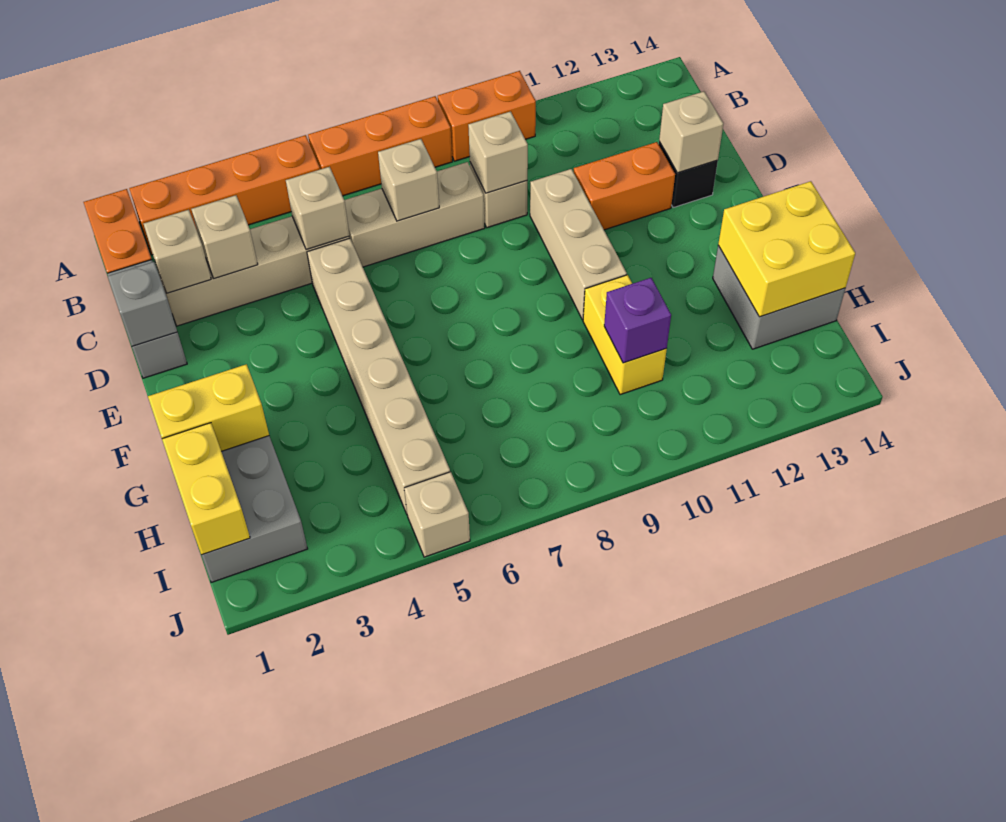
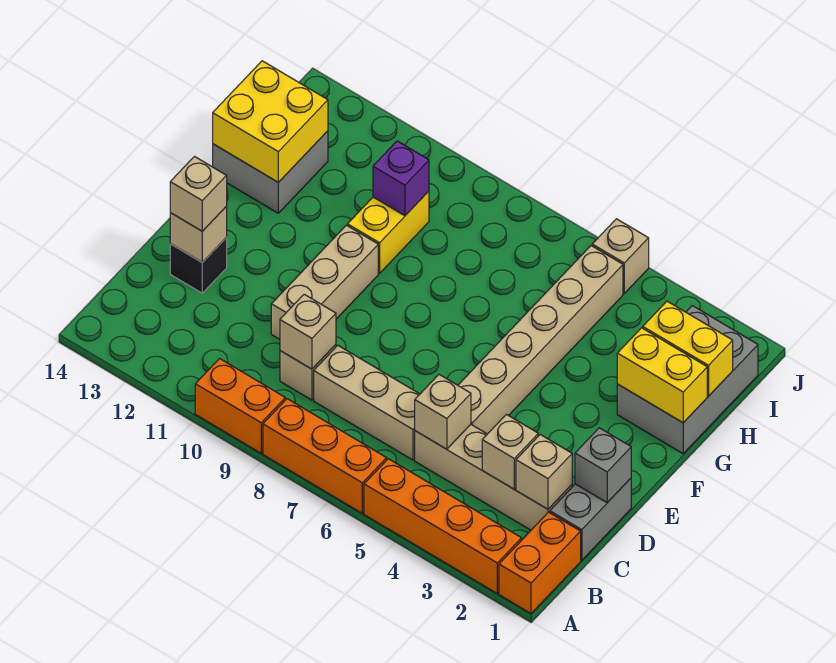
tan brick C7 level 2 -> tan brick D13 level 3
orange brick D11:D12 level 1 -> none
yellow brick H1:I1 level 2 -> yellow brick H1:H2 level 2

